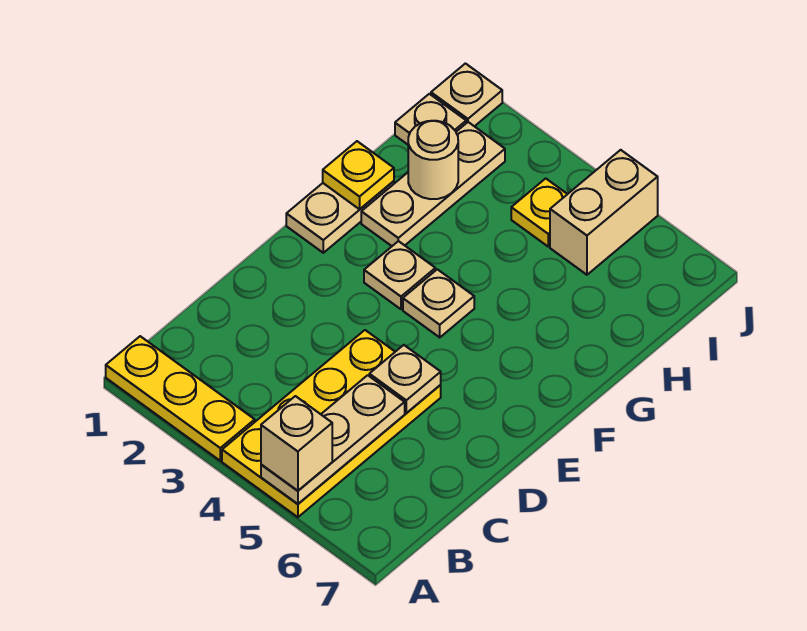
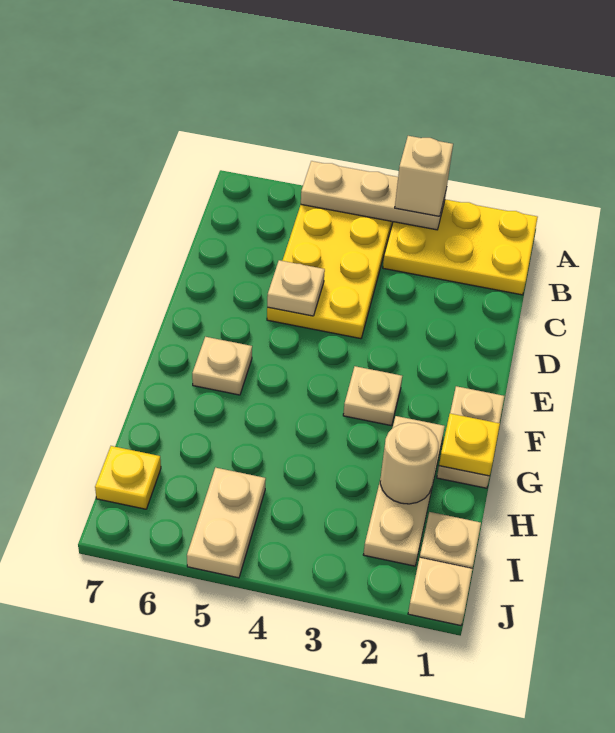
yellow plate A1:A3 level 1 -> yellow plate A1:B3 level 1
tan plate A5:C5 level 2 -> tan plate A3:A5 level 2
tan brick A5 level 3 -> tan brick A3 level 3
tan plate F4 level 1 -> tan plate F6 level 1
yellow plate I4 level 1 -> yellow plate I7 level 1
tan brick I5:J5 level 1 -> tan plate I5:J5 level 1

